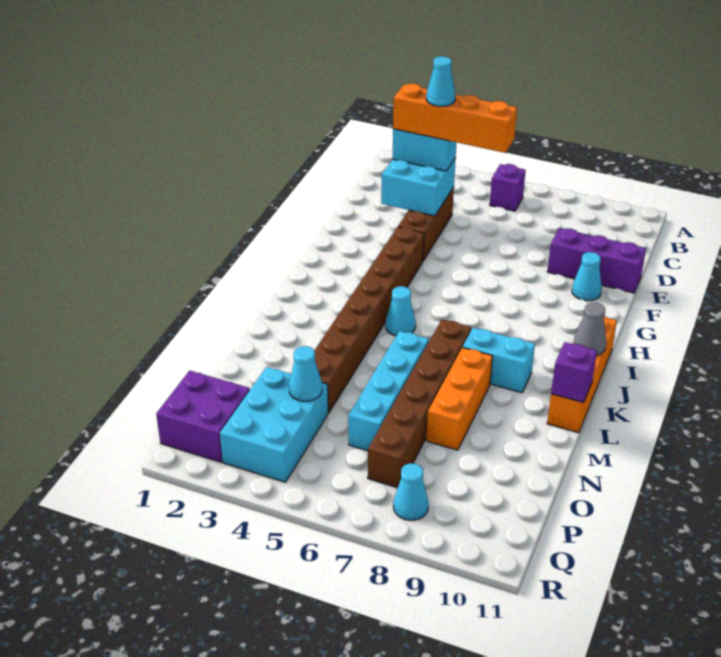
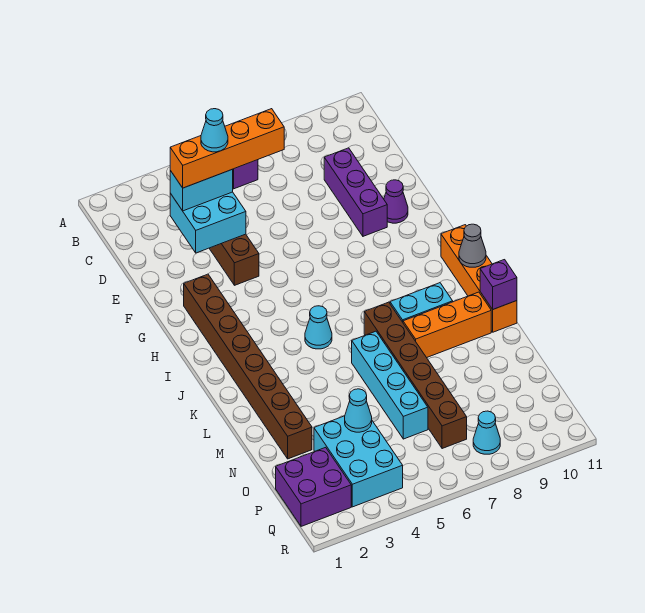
purple brick E9:E11 level 1 -> purple brick D9:F9 level 1
cyan cone F10 level 1 -> purple cone F10 level 1
brown brick G4:N4 level 1 -> brown brick G2:N2 level 1
orange brick L8:N8 level 1 -> orange brick L8:L10 level 1

